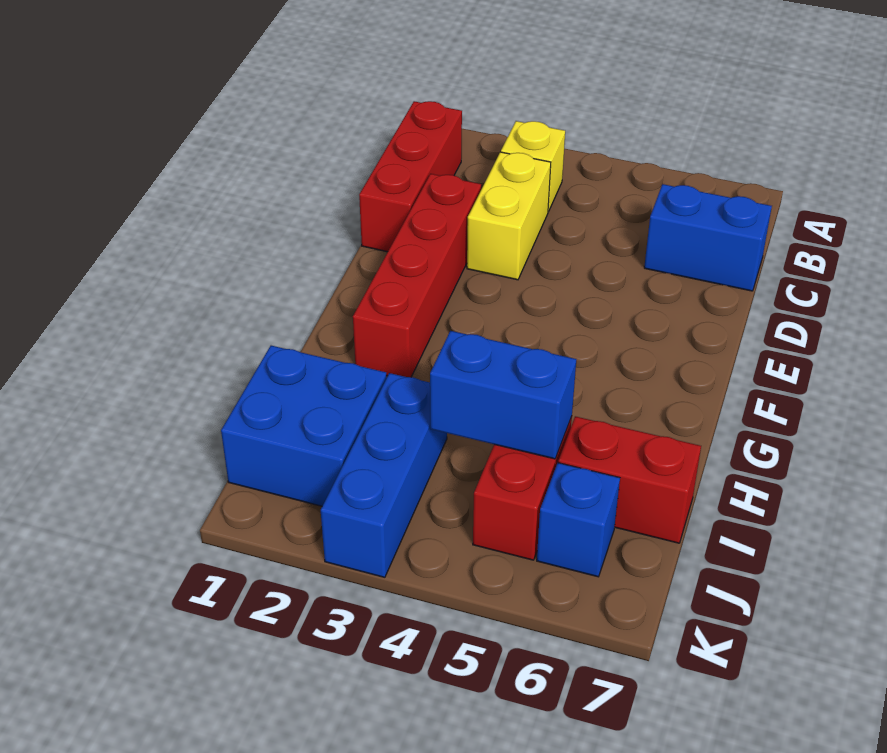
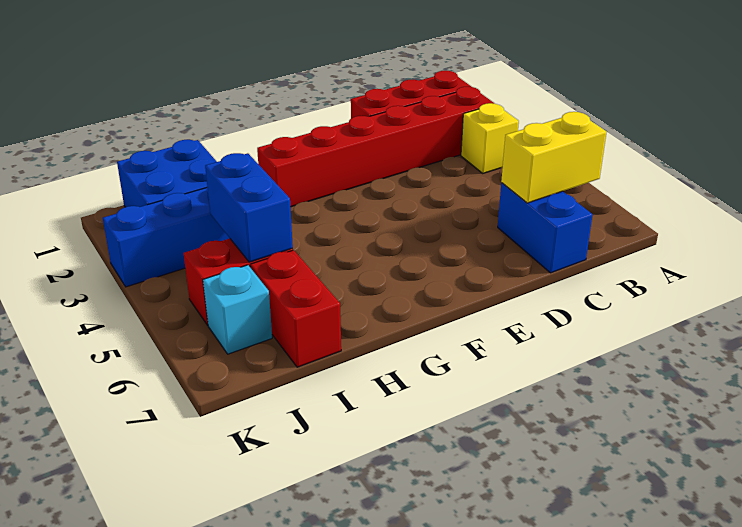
yellow brick C3:D3 level 1 -> yellow brick B6:C6 level 2
red brick D2:G2 level 1 -> red brick B2:G2 level 1
blue brick J6 level 1 -> cyan brick J6 level 1

